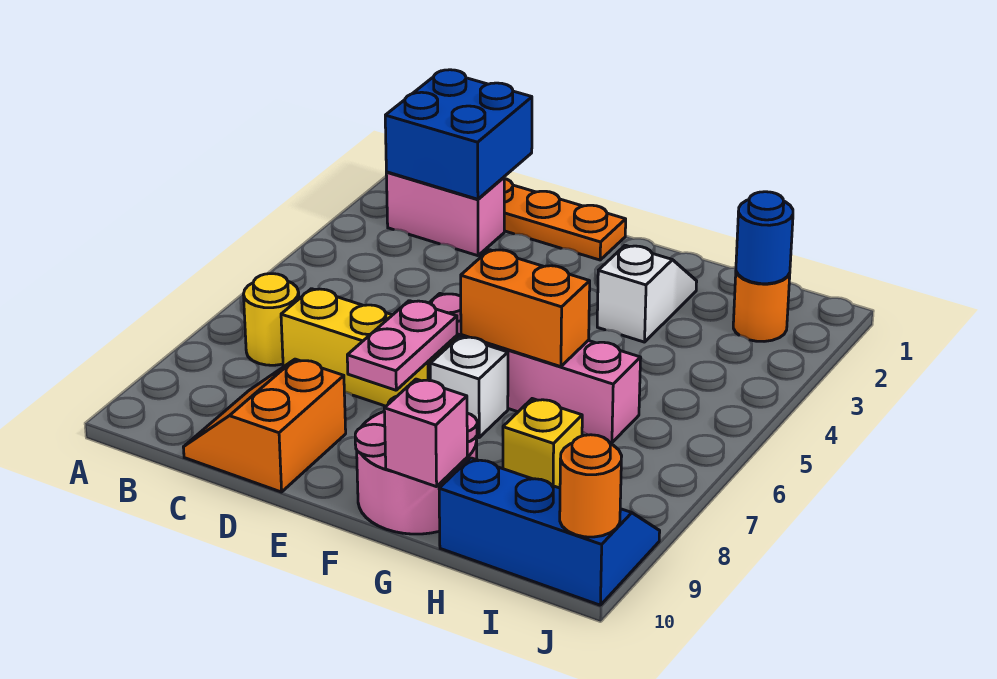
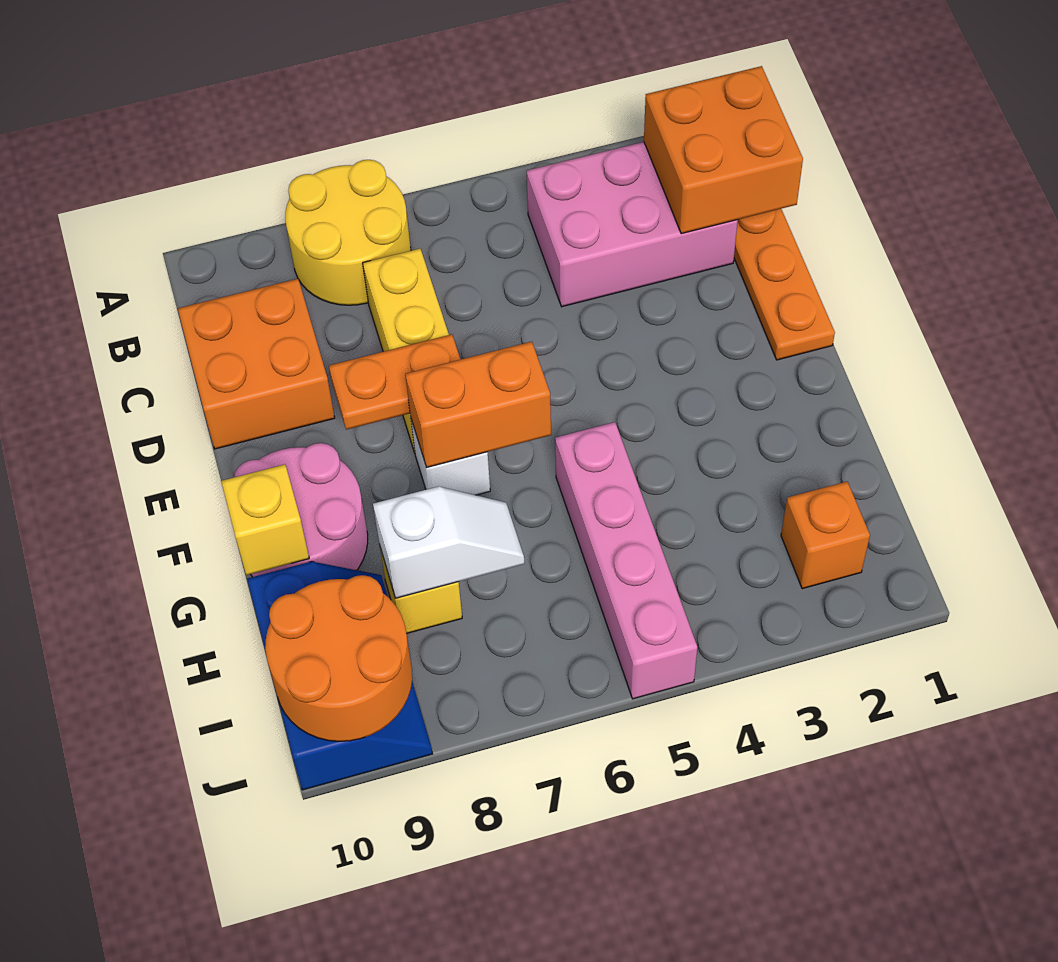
blue brick B1:C2 level 2 -> orange brick B1:C2 level 2
pink brick B2:C2 level 1 -> pink brick B2:C4 level 1
yellow round brick B7 level 1 -> yellow round brick A7:B8 level 1
orange slope C9:D10 level 1 top D -> orange brick C9:D10 level 1
pink brick E6:H6 level 1 -> pink brick G5:J5 level 1
pink plate E7:E8 level 2 -> orange plate E7:E8 level 2
orange brick F6:G6 level 2 -> orange brick F6:F7 level 2
white slope G2:G3 level 1 top 3 -> white slope H7:H8 level 2 top 8
pink brick G10 level 2 -> yellow brick G10 level 2
orange round brick I2 level 1 -> orange brick I2 level 1
blue round brick I2 level 2 -> none
orange round brick J10 level 2 -> orange round brick I9:J10 level 2

